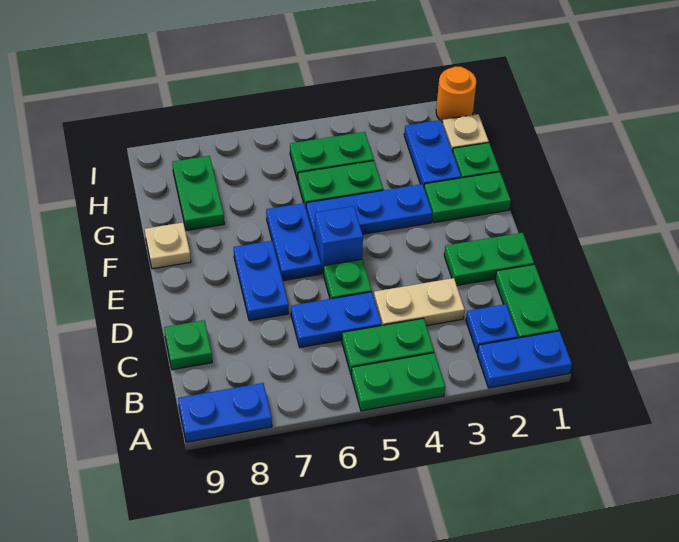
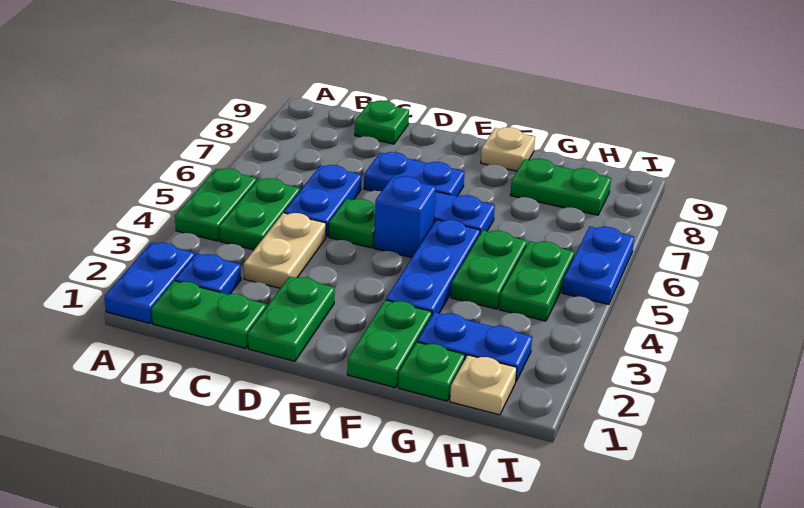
blue plate A8:A9 level 1 -> blue plate I5:I6 level 1
orange round brick I1 level 1 -> none

